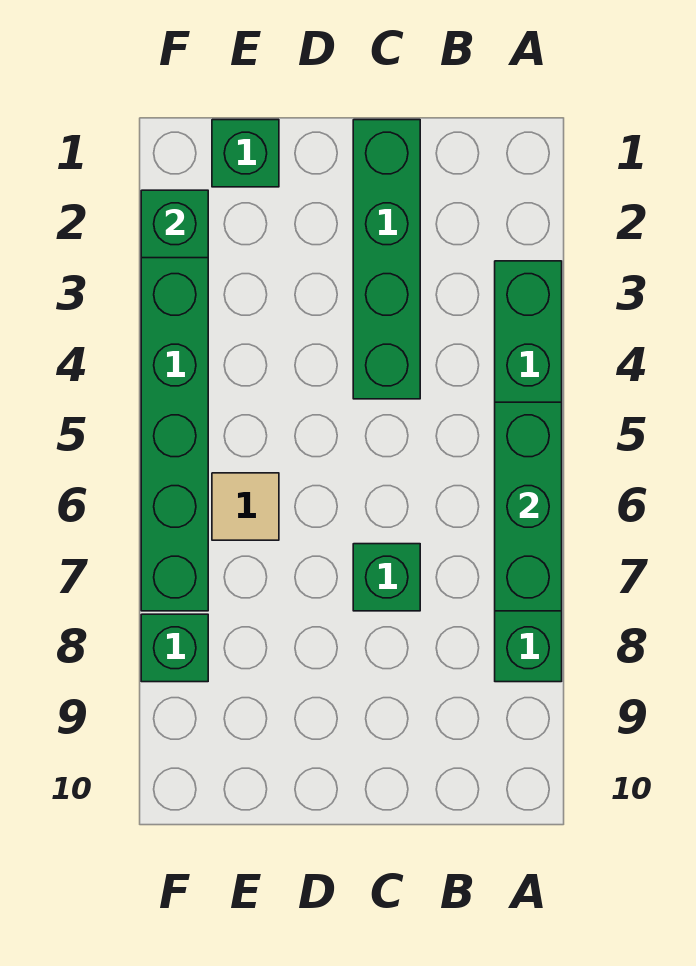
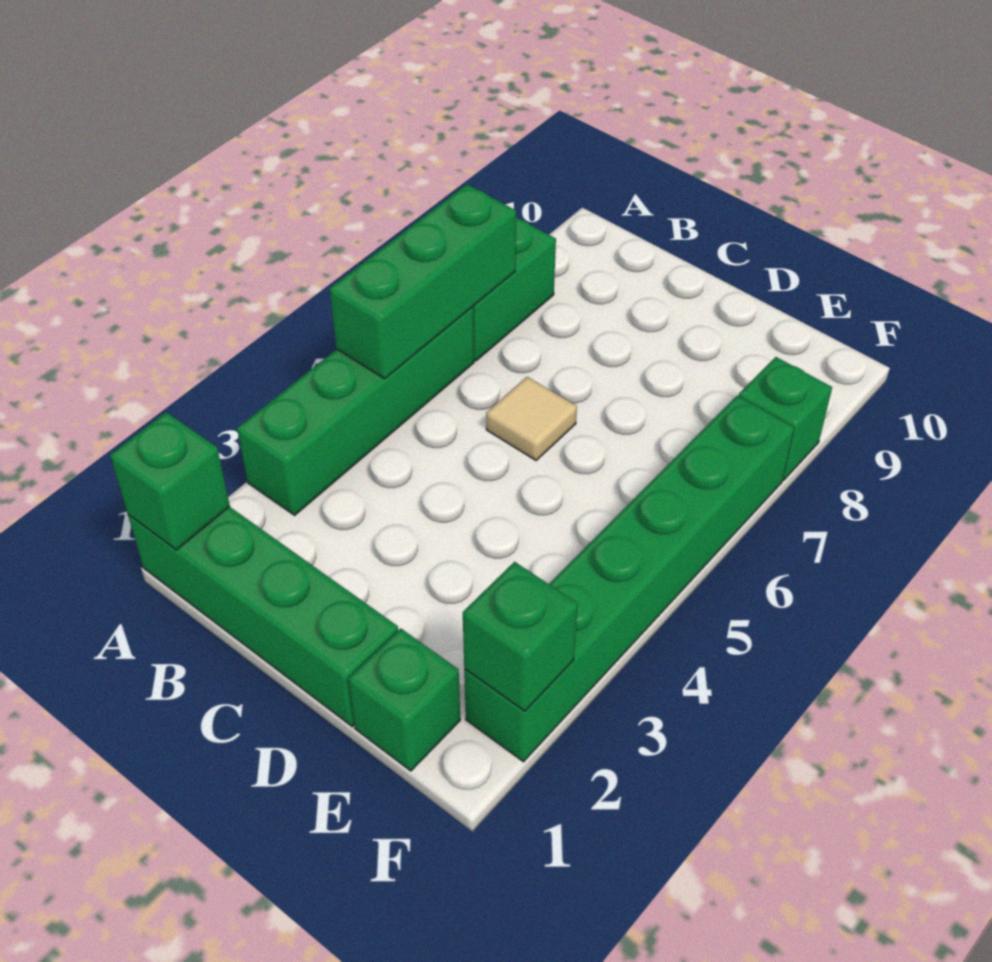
green brick C1:C4 level 1 -> green brick A1:D1 level 1
green brick C7 level 1 -> green brick A1 level 2
tan tile E6 level 1 -> tan tile C6 level 1

